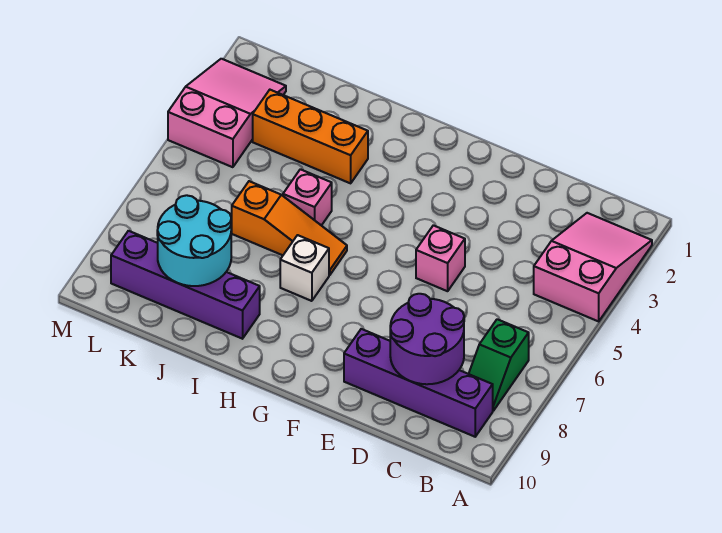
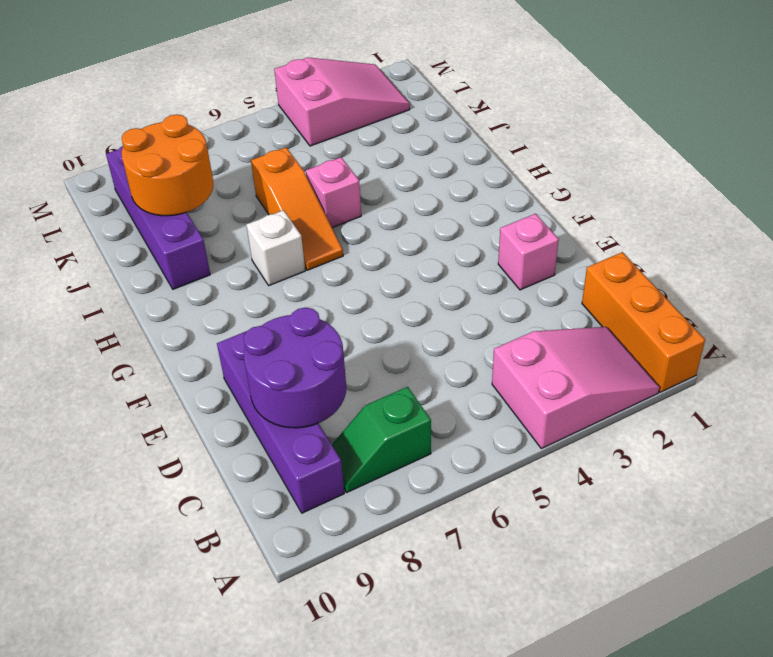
pink brick E5 level 1 -> pink brick E2 level 1
orange brick I3:K3 level 1 -> orange brick A1:C1 level 1
cyan round brick J8:K9 level 2 -> orange round brick J8:K9 level 2

